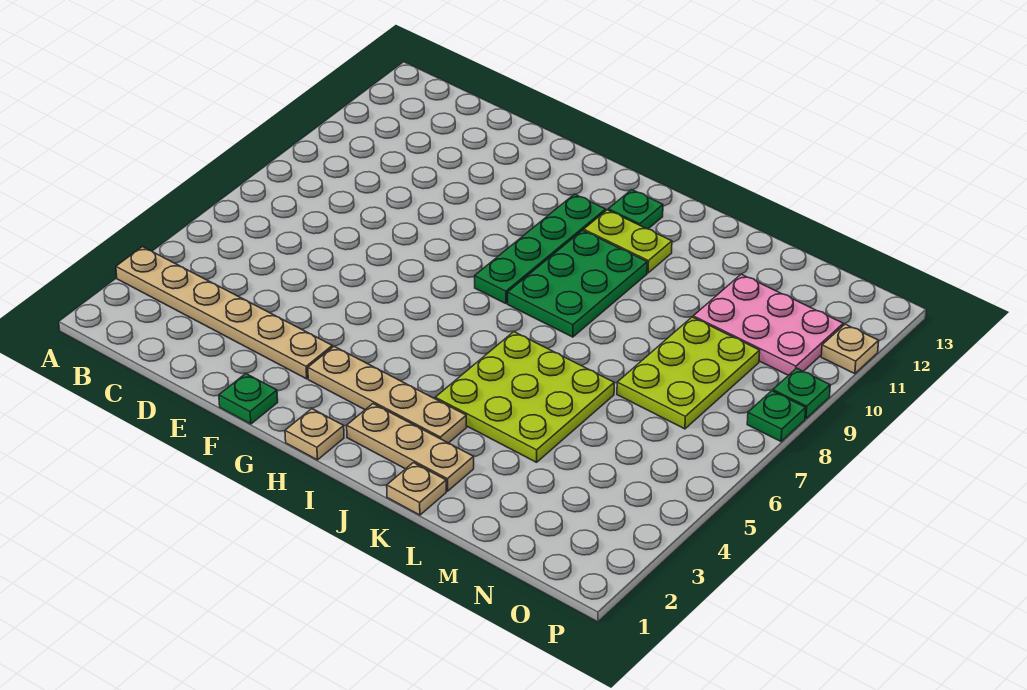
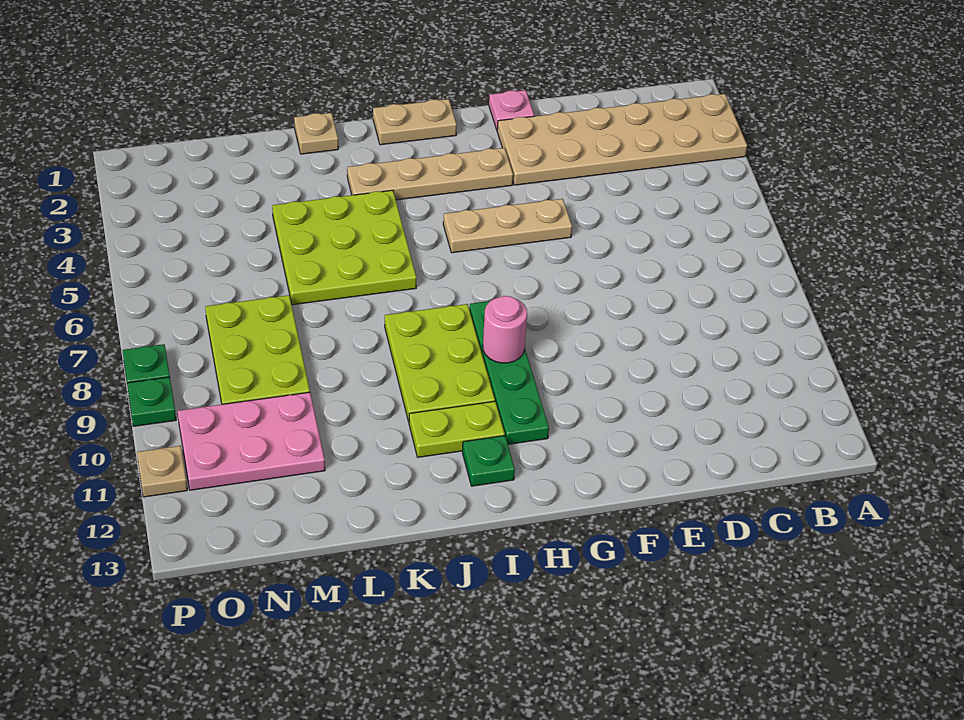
tan plate A3:F3 level 1 -> tan plate A2:F3 level 1
green plate F1 level 1 -> pink plate F1 level 1
tan plate H1 level 1 -> tan plate H1:I1 level 1
none -> pink round brick H9 level 2
tan plate I2:K2 level 1 -> tan plate F5:H5 level 1
green plate I8:J10 level 1 -> lime plate I8:J10 level 1

